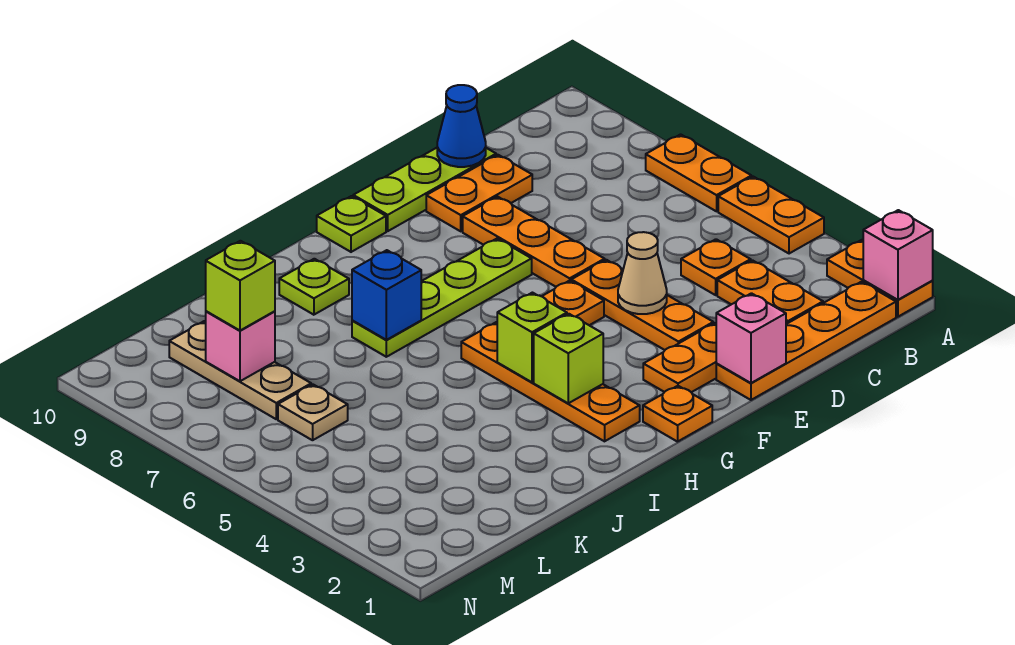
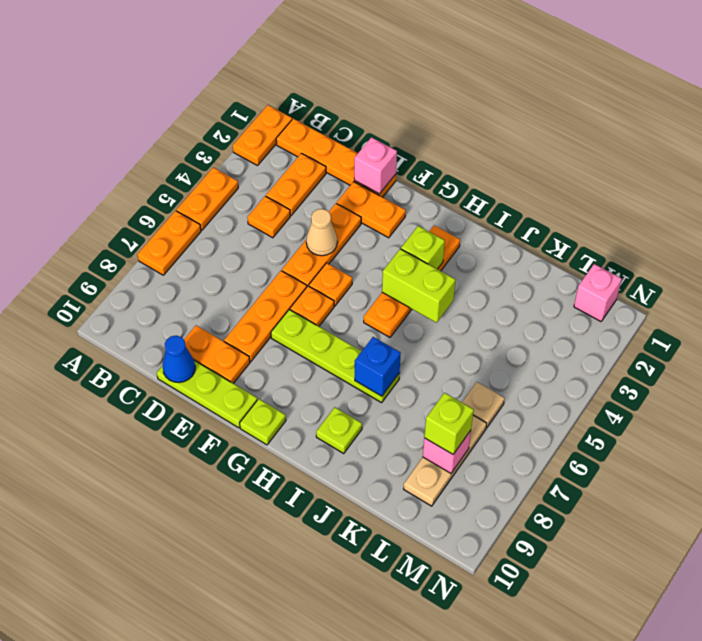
pink brick A1 level 2 -> pink brick M1 level 1
orange plate G1 level 1 -> orange plate F6 level 1
lime brick H4 level 2 -> lime brick H4:I4 level 2

